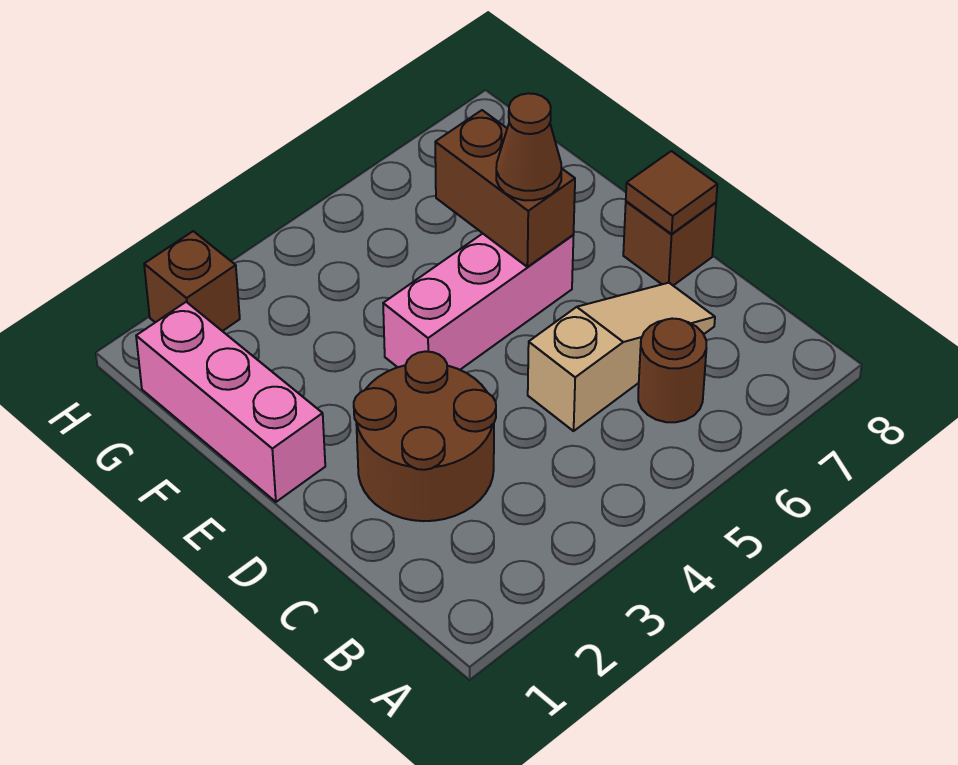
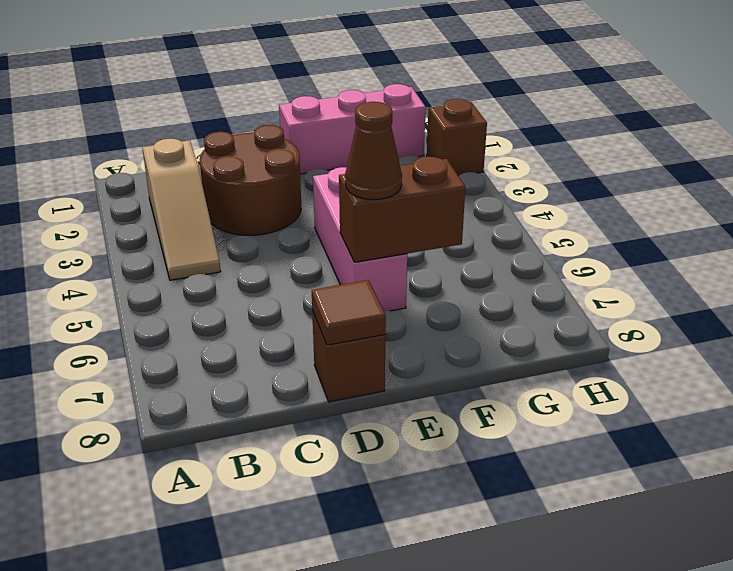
brown round brick B6 level 1 -> none
tan slope C5:C7 level 1 top 5 -> tan slope B2:B4 level 1 top 2

